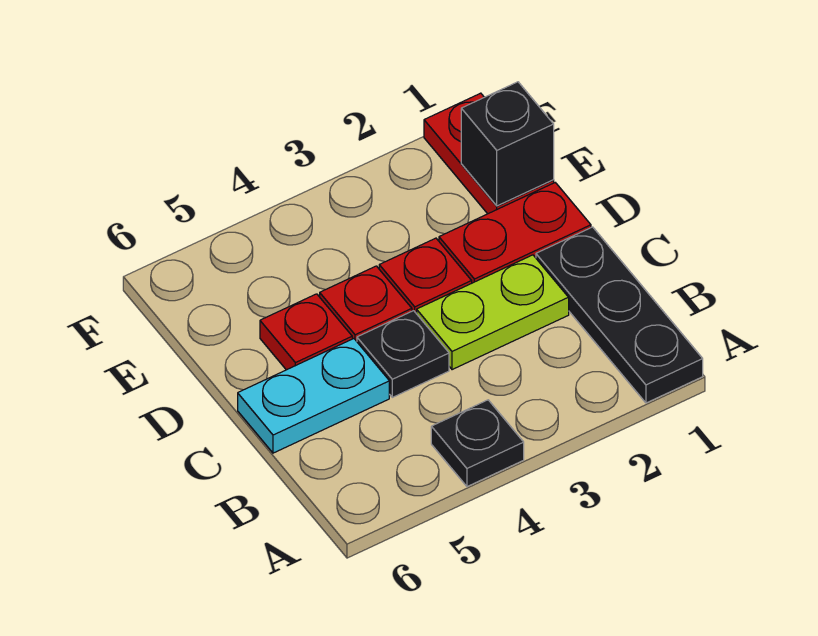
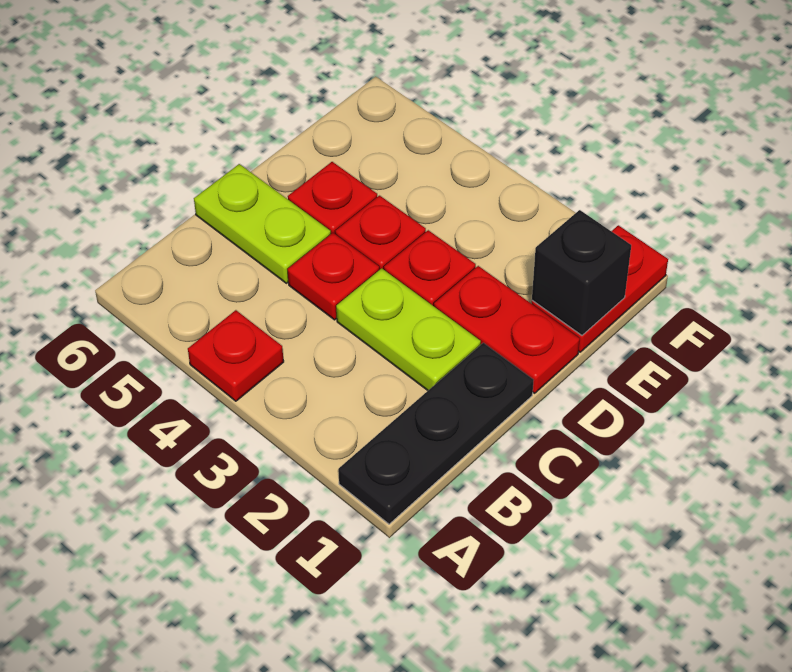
black plate A4 level 1 -> red plate A4 level 1
black plate C4 level 1 -> red plate C4 level 1
cyan plate C5:C6 level 1 -> lime plate C5:C6 level 1

